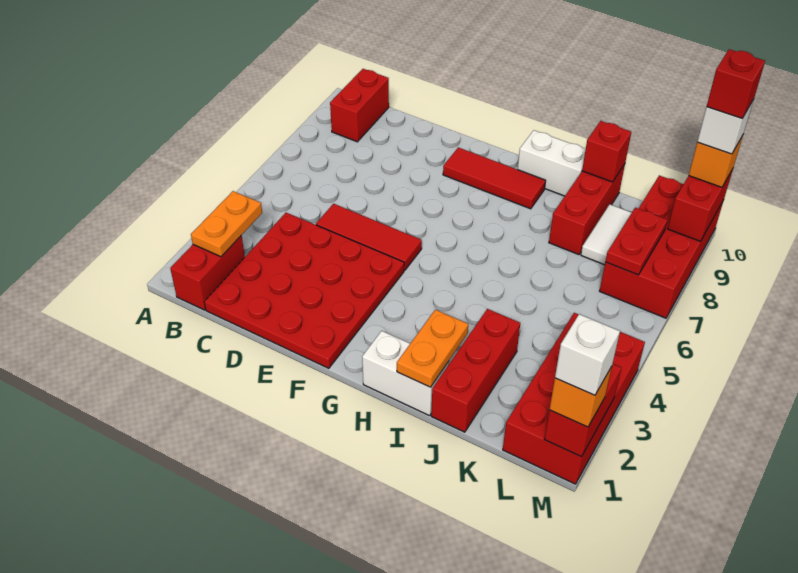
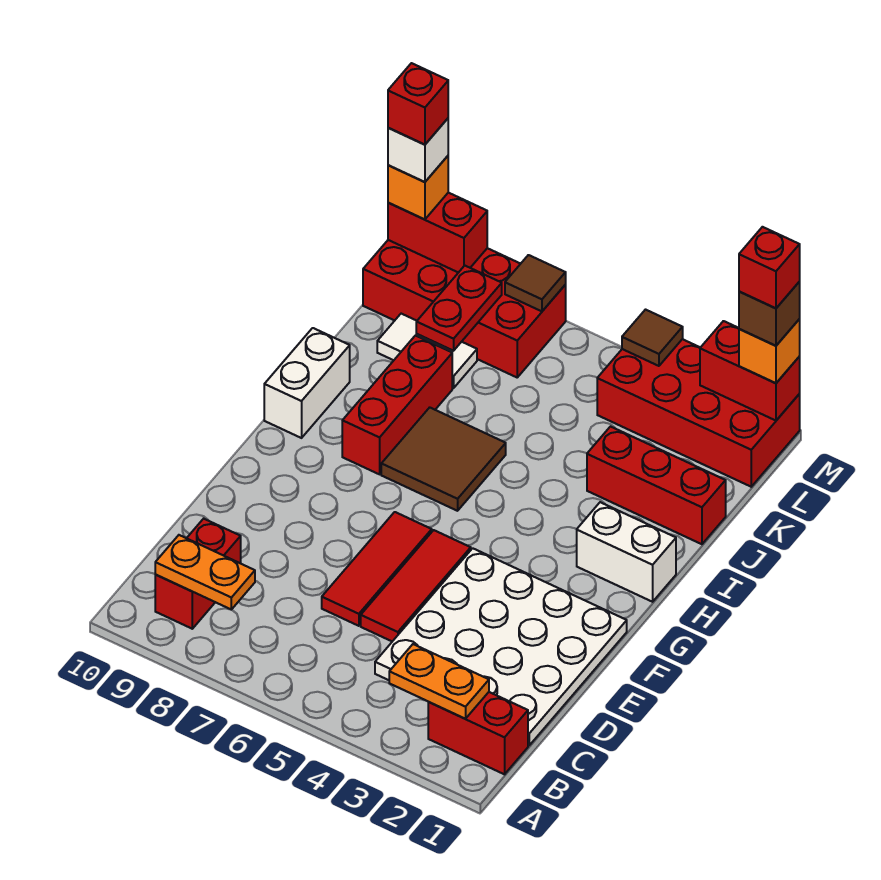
red brick B9:B10 level 1 -> red brick B9:C9 level 1
red plate C1:F4 level 1 -> white plate C1:F4 level 1
red tile F9:H9 level 1 -> red tile D6:F6 level 1
white brick H1:I1 level 1 -> white brick H1:H2 level 1
none -> brown tile H6:I7 level 1
orange plate I1:I2 level 2 -> orange plate B8:B9 level 2
red brick J8:J10 level 1 -> red brick H8:J8 level 1
red brick J10 level 2 -> red brick M1 level 5
red plate L7:L8 level 2 -> red plate K8:L8 level 2
white brick M1 level 4 -> brown brick M1 level 4
none -> brown tile M4 level 2
none -> brown tile M7 level 2

